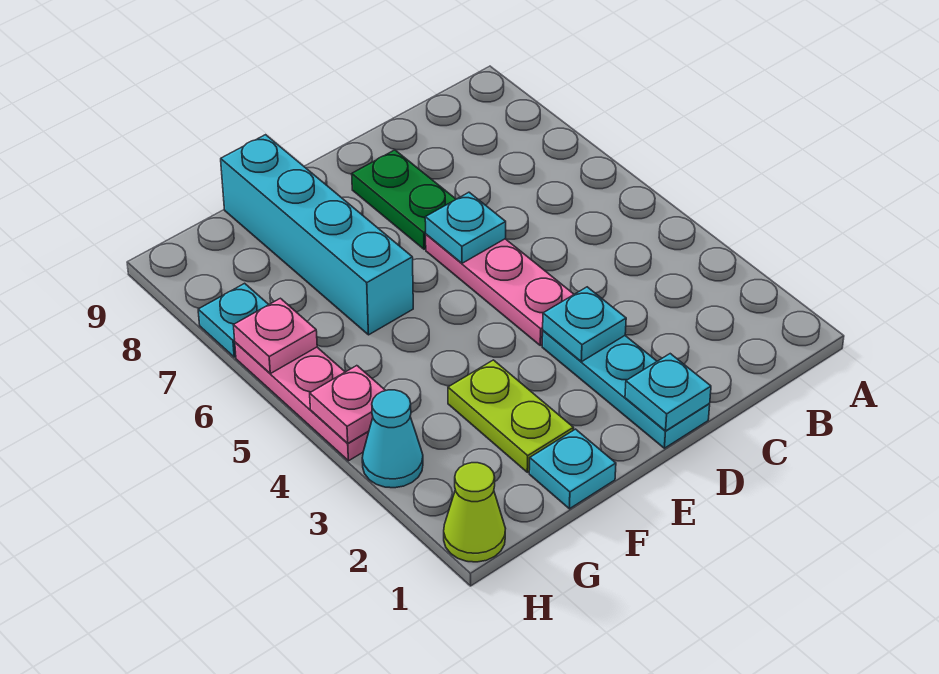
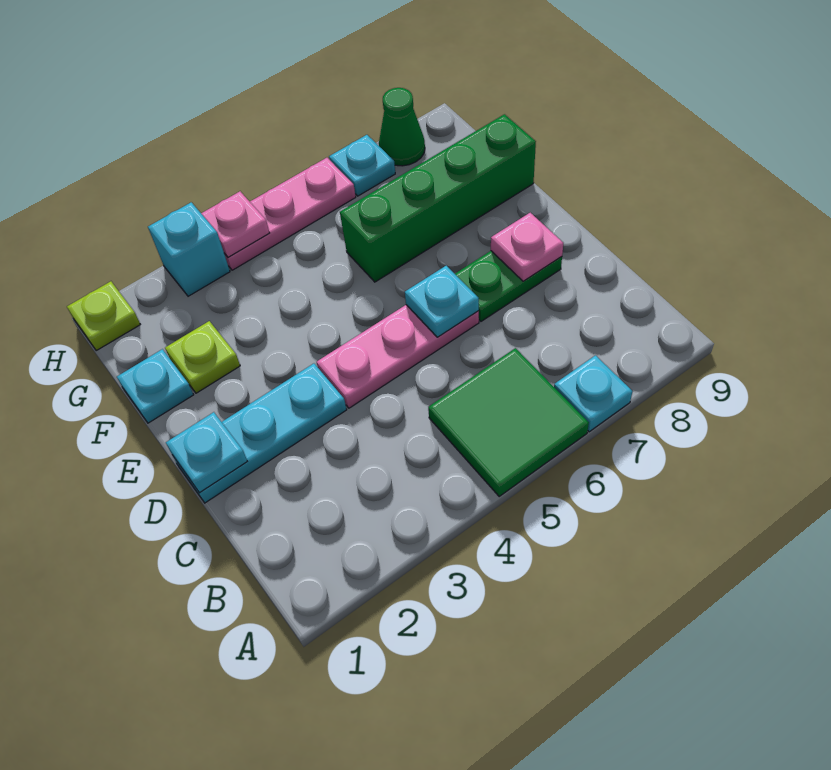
none -> green tile A5:B6 level 1
cyan plate D3 level 2 -> cyan plate A7 level 1
lime plate F2:F3 level 1 -> lime plate F2 level 1
cyan brick F6:F9 level 1 -> green brick F6:F9 level 1
lime cone H1 level 1 -> lime plate H1 level 1
cyan cone H3 level 1 -> cyan brick H3 level 1
pink plate H6 level 2 -> pink plate D8 level 2
none -> green cone H8 level 1

